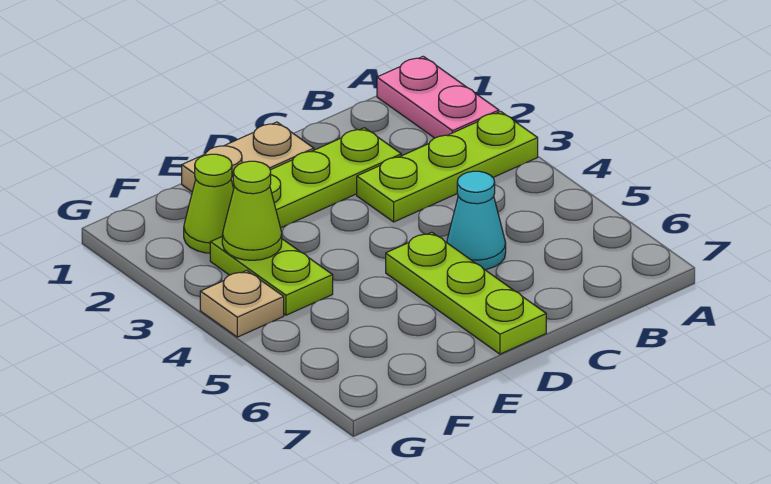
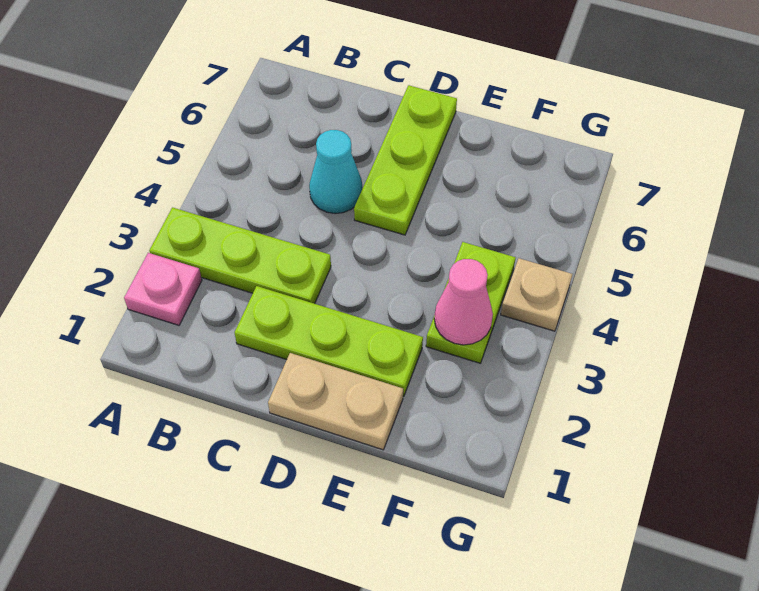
pink plate A1:A2 level 1 -> pink plate A2 level 1
lime cone F2 level 1 -> none
lime cone F3 level 2 -> pink cone F3 level 2

